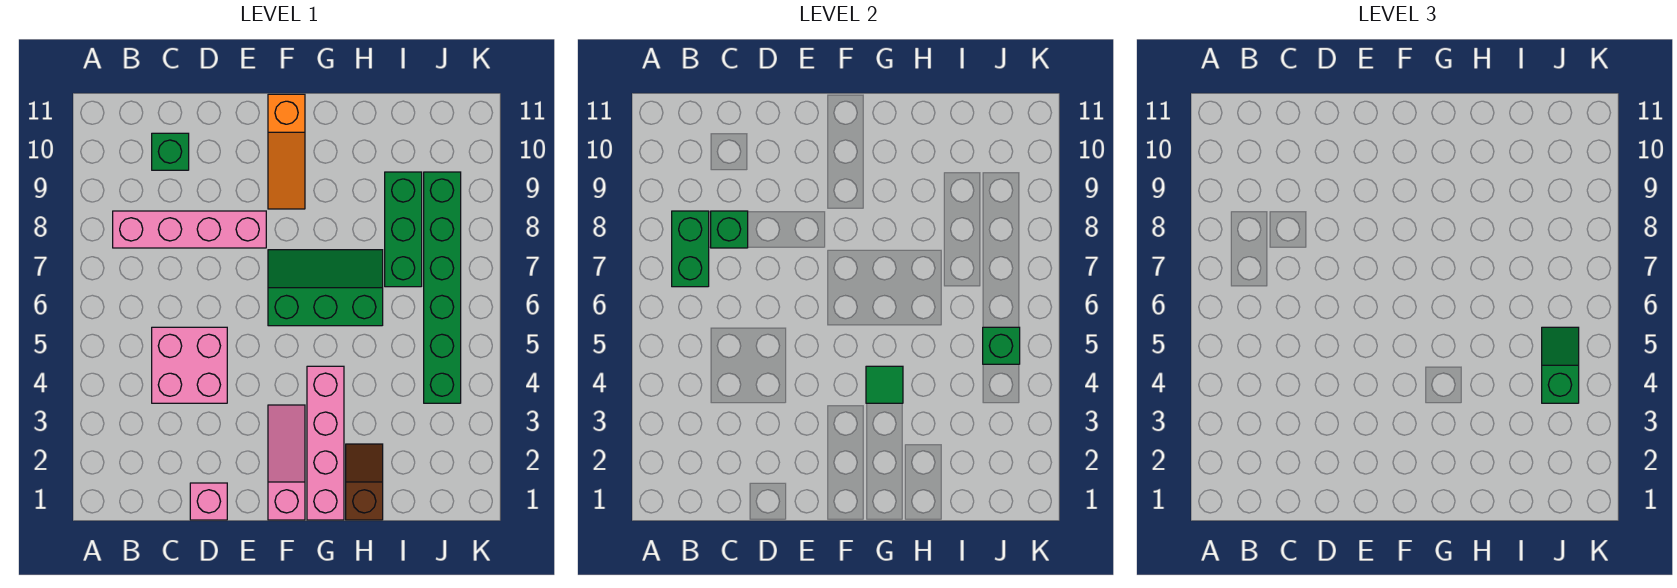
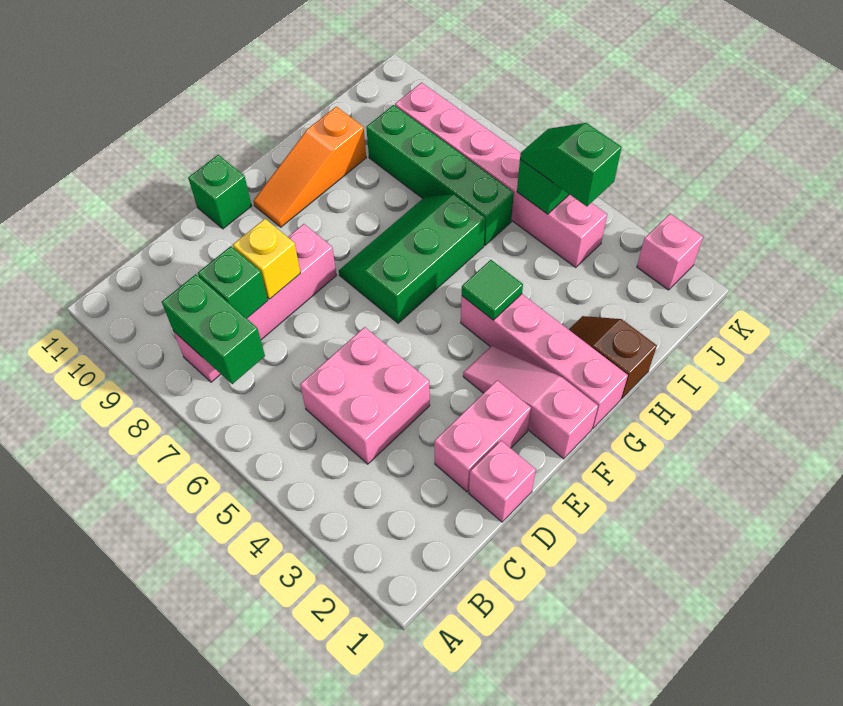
green brick C10 level 1 -> green brick E11 level 1
none -> pink brick D2:E2 level 1
none -> yellow brick D8 level 2
orange slope F9:F11 level 1 top 11 -> orange slope F10:H10 level 1 top H
green brick I7:I9 level 1 -> green brick I6:I9 level 1
green brick J4:J9 level 1 -> pink brick J4:J9 level 1
none -> pink brick K2 level 1

